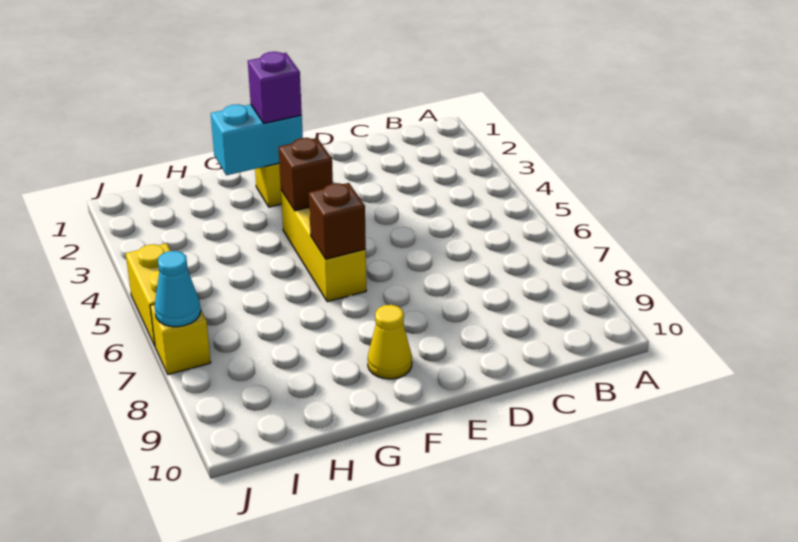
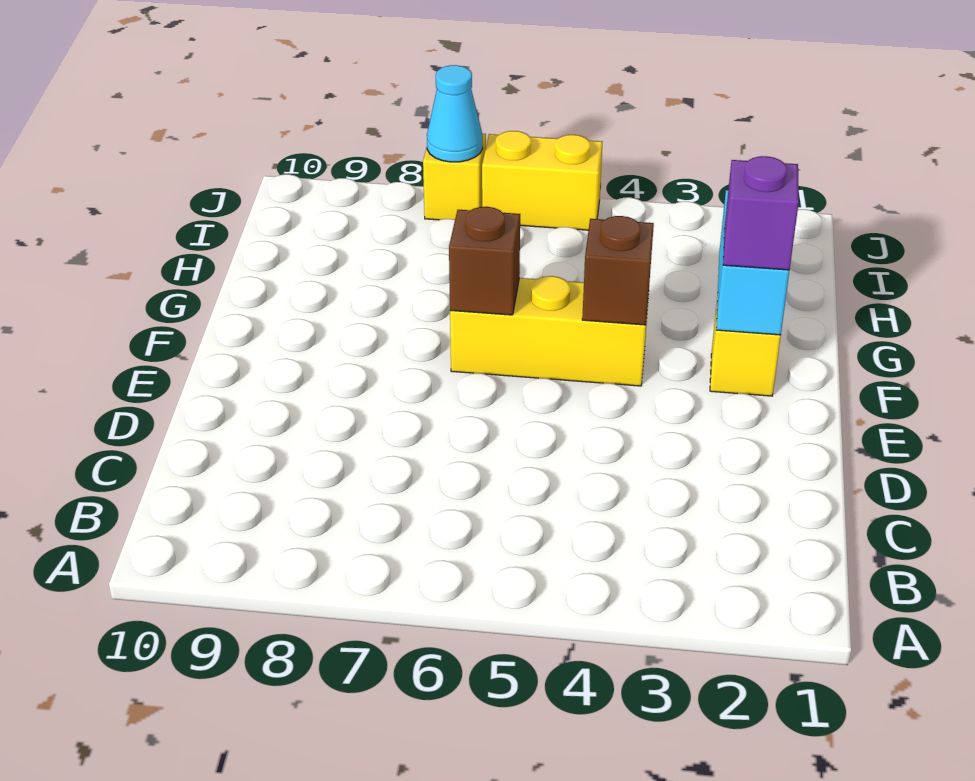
yellow cone F9 level 1 -> none

